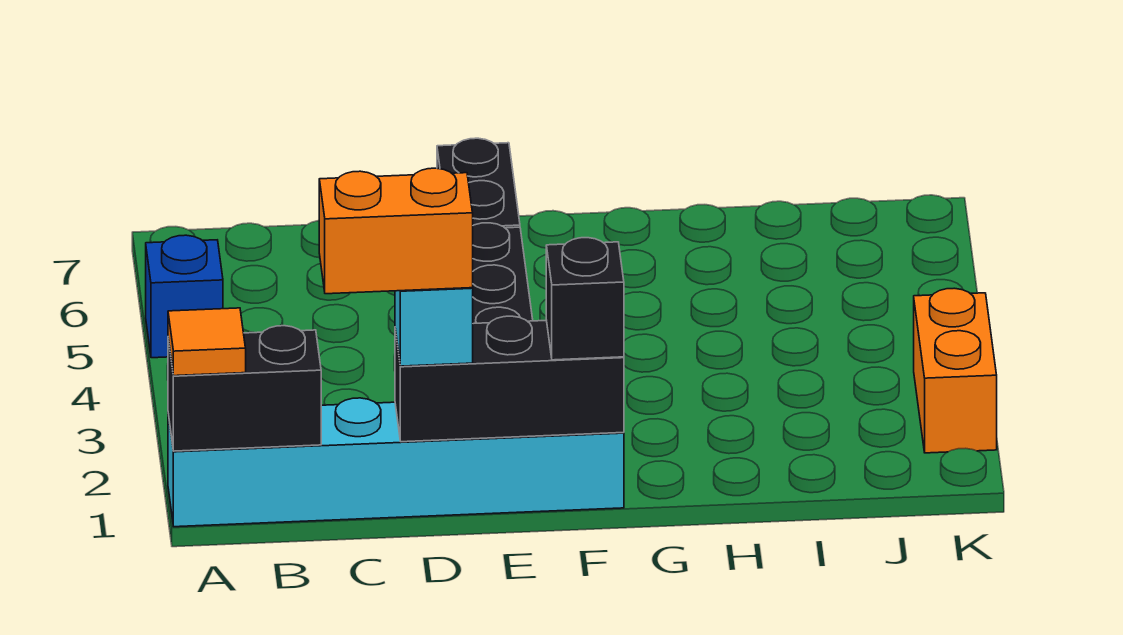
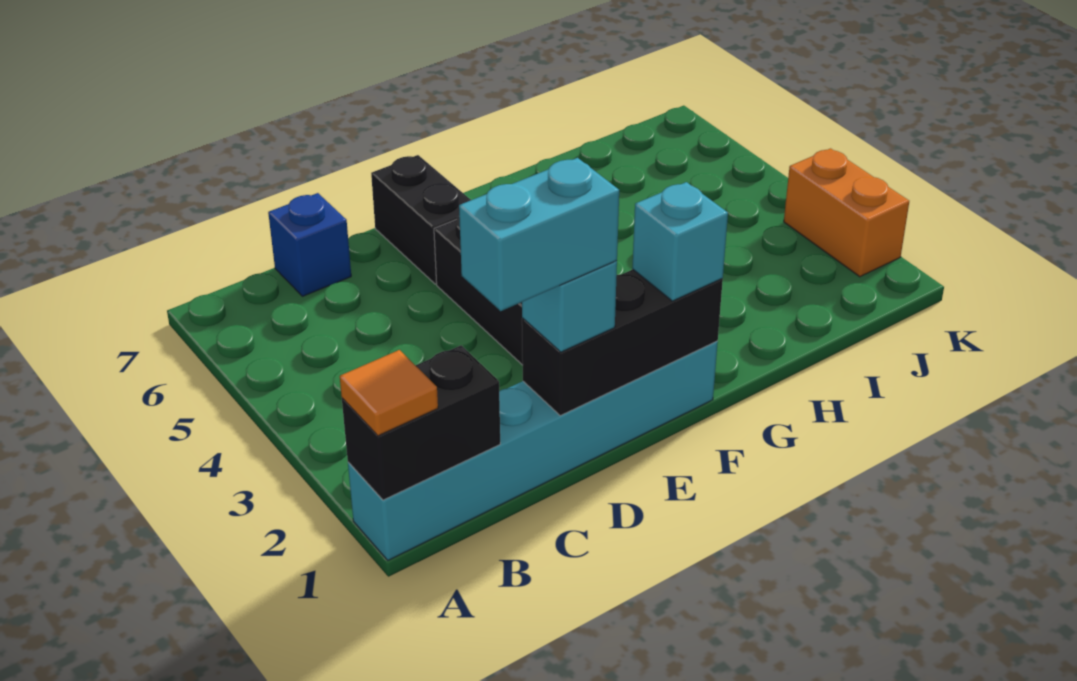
blue brick A5 level 1 -> blue brick C7 level 1
orange brick C1:D1 level 4 -> cyan brick C1:D1 level 4
black brick F1 level 3 -> cyan brick F1 level 3

